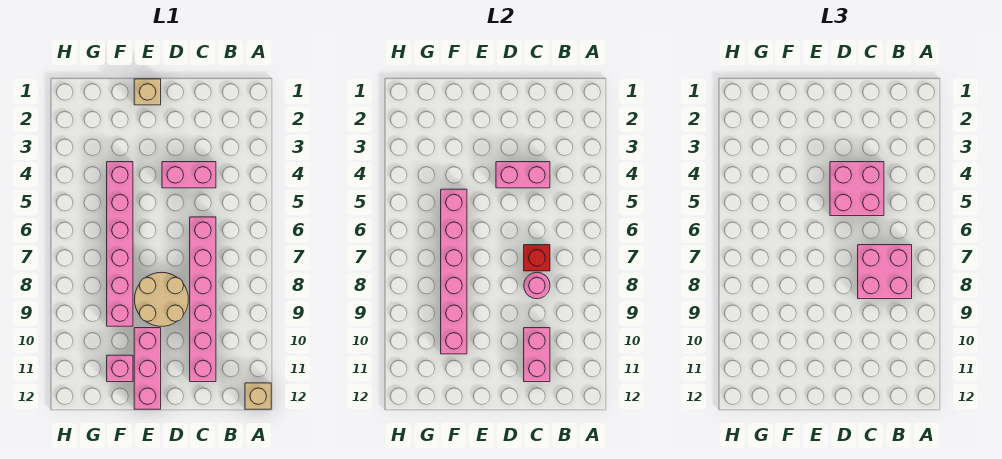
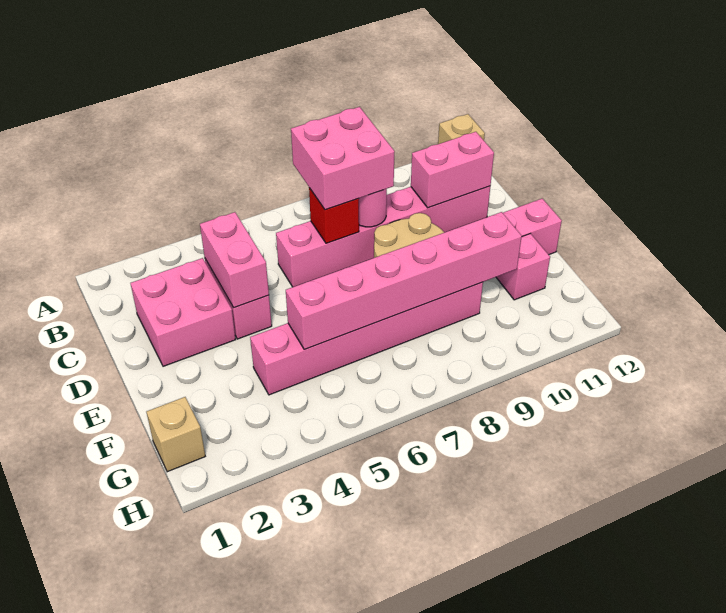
pink brick C4:D5 level 3 -> pink brick C2:D3 level 1
tan brick E1 level 1 -> tan brick G1 level 1

